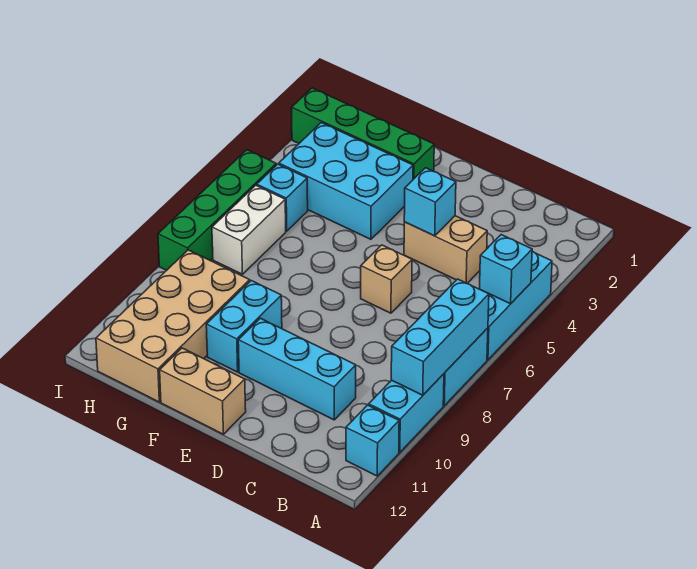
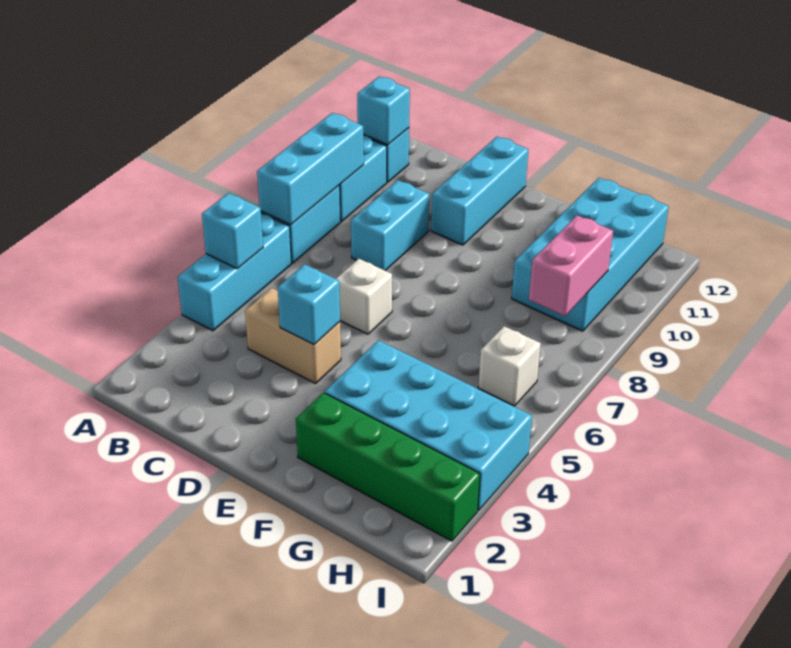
cyan brick C10:E10 level 1 -> cyan brick D10:D12 level 1
tan brick D6 level 1 -> white brick D6 level 1
tan brick E12:F12 level 1 -> none
cyan brick F3:H4 level 1 -> cyan brick F3:I4 level 1
cyan brick F9:F10 level 1 -> cyan brick C8:C9 level 1
tan brick G9:H12 level 1 -> cyan brick G9:H12 level 1
cyan brick H5 level 1 -> cyan brick A11 level 2
white brick H6:H7 level 1 -> white brick H6 level 1
none -> pink brick H8:H9 level 2
green brick I5:I8 level 1 -> none

